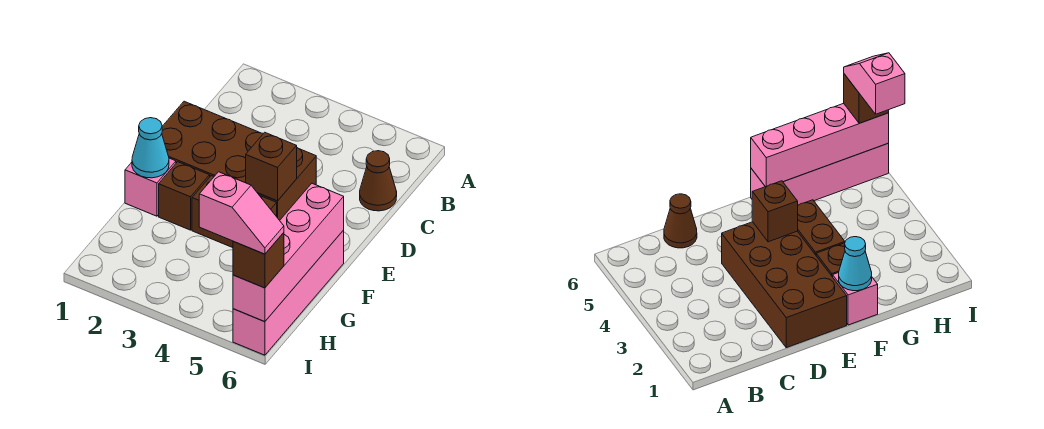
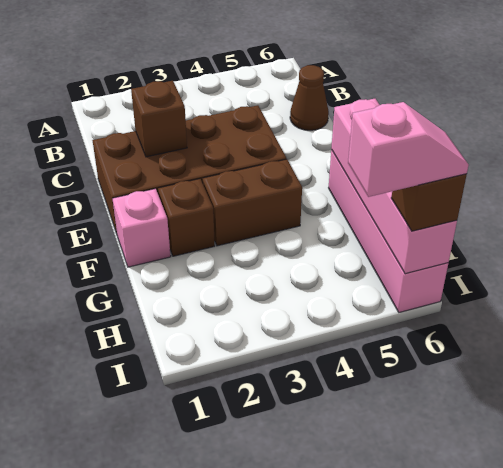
brown brick E4 level 2 -> brown brick D2 level 2
cyan cone F1 level 2 -> none

